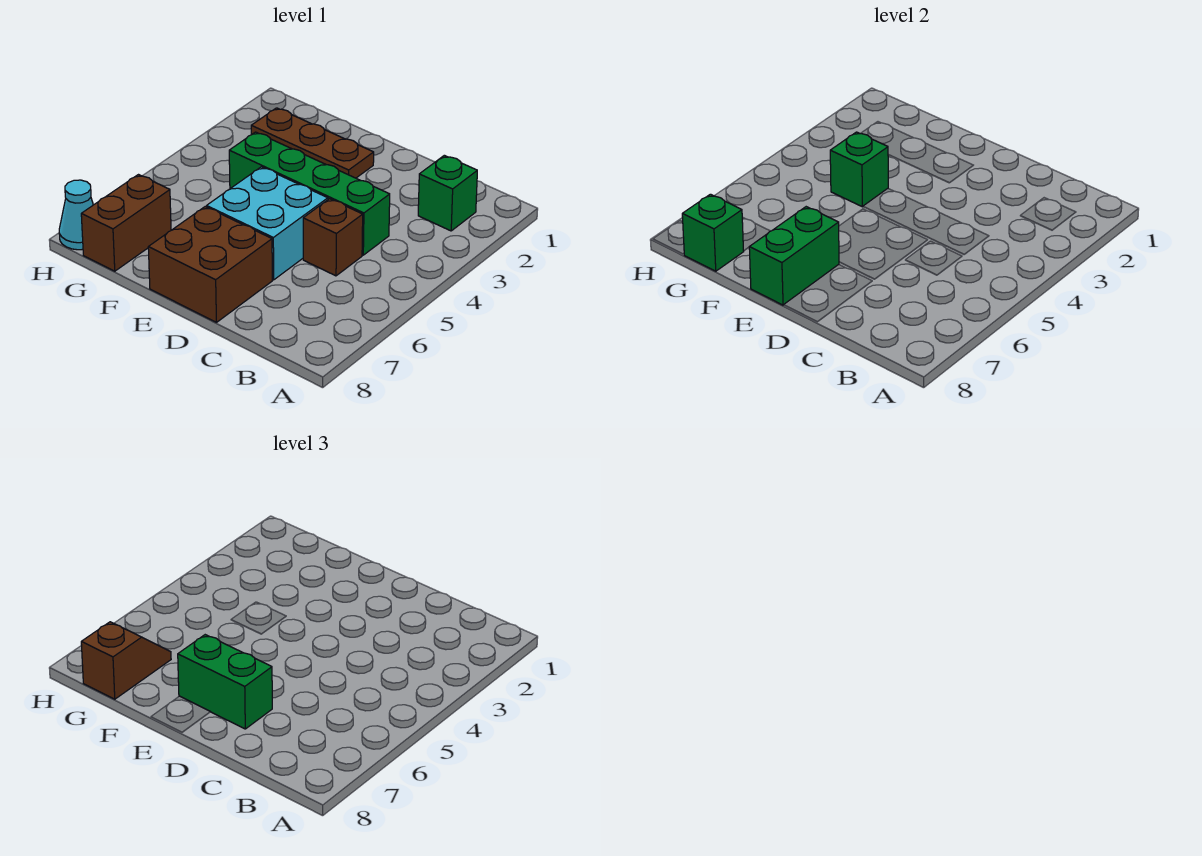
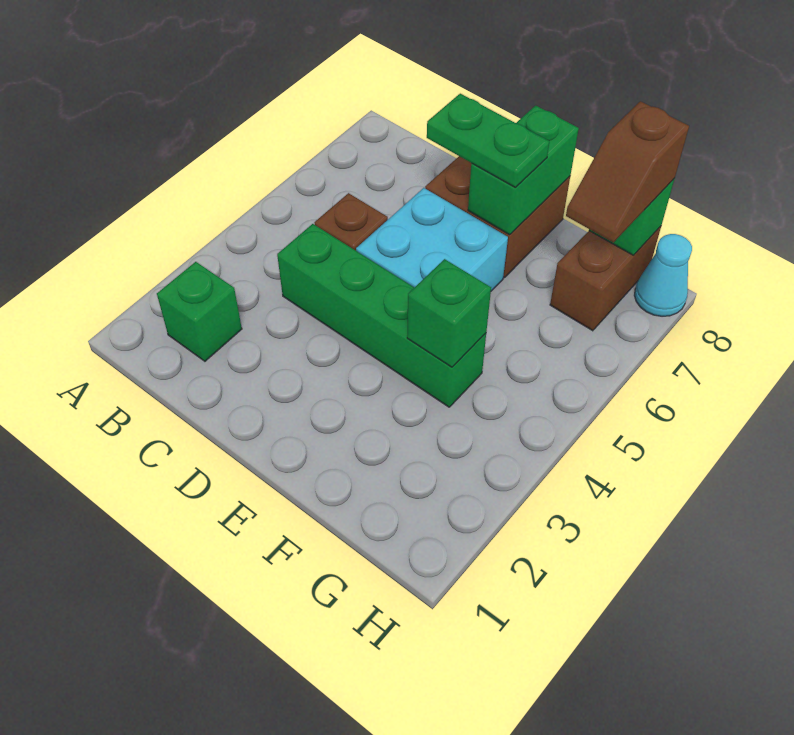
green brick D7:E7 level 3 -> green plate D7:E7 level 3
brown plate E2:G2 level 1 -> none

